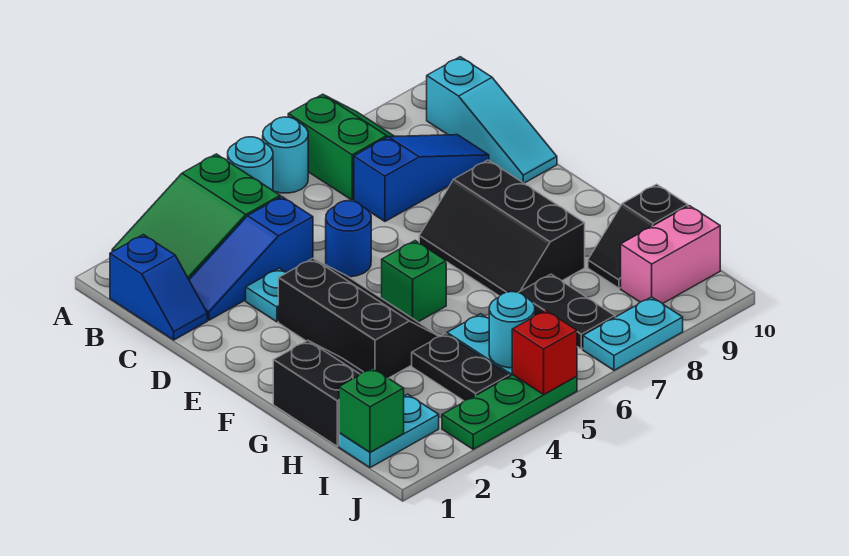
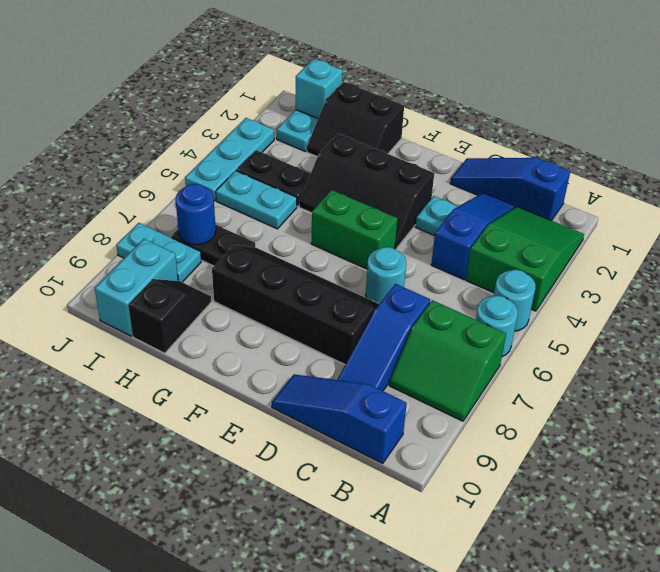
blue slope B1:C1 level 1 top B -> blue slope B1:D1 level 1 top B
cyan slope B10:D10 level 1 top B -> blue slope B10:D10 level 1 top B
blue round brick D5 level 1 -> blue round brick I7 level 2
black slope E7:G8 level 1 top 8 -> black slope D7:G8 level 1 top 8
green brick F5 level 1 -> green brick E5:F5 level 1
green brick I1 level 2 -> cyan brick I1 level 2
cyan round brick I5 level 2 -> cyan round brick D6 level 1
pink brick I9:I10 level 1 -> cyan brick I9:I10 level 1
green plate J3:J5 level 1 -> cyan plate J3:J5 level 1
red brick J5 level 2 -> none
cyan plate J7:J8 level 1 -> cyan plate I8:J8 level 1

